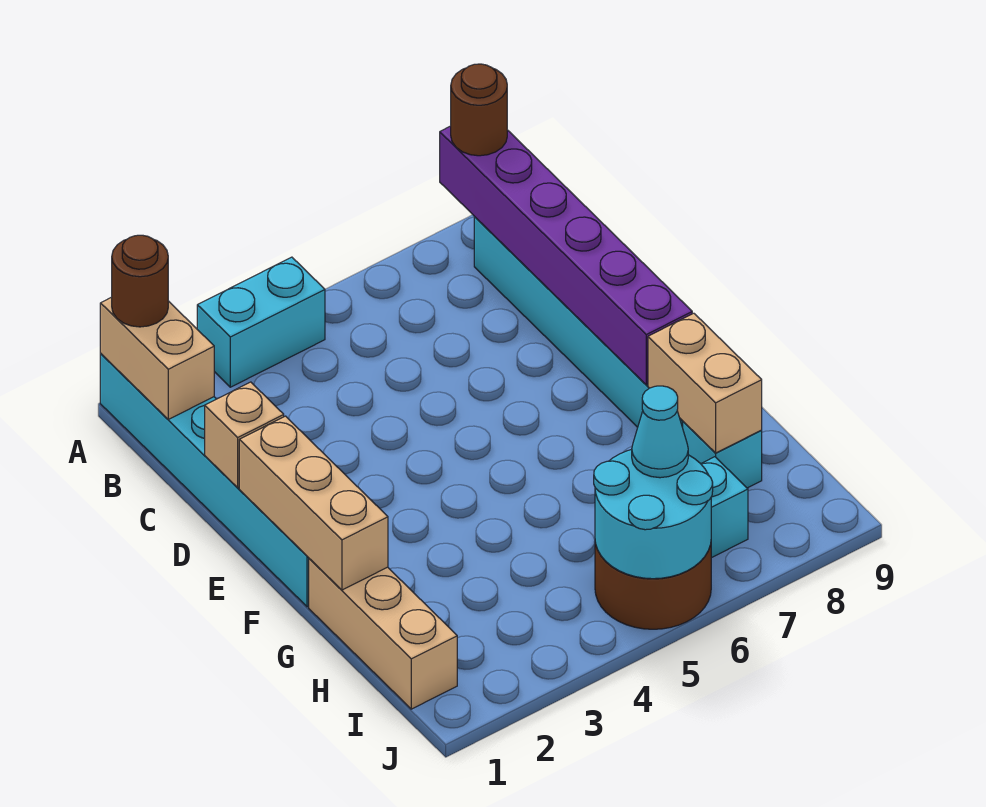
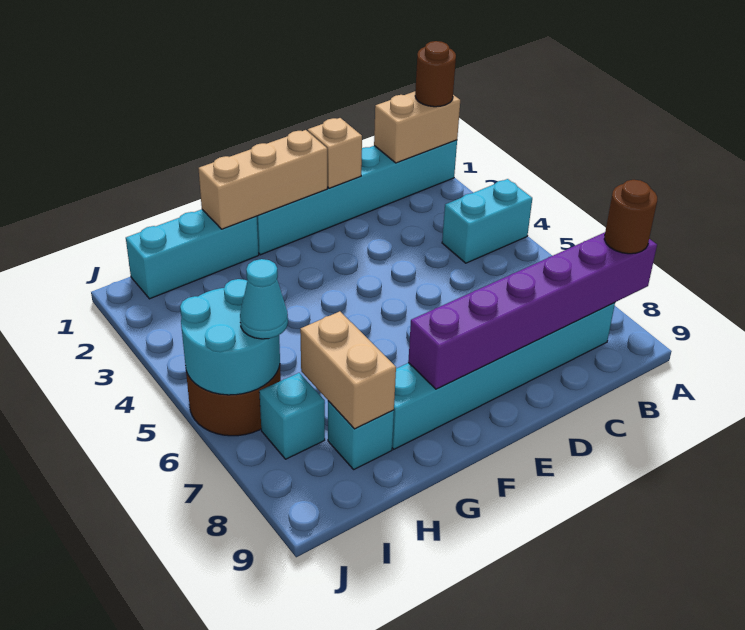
cyan brick A3:A4 level 1 -> cyan brick A4:B4 level 1
tan brick G1:I1 level 1 -> cyan brick G1:I1 level 1
tan brick G8:H8 level 2 -> tan brick H7:H8 level 2

